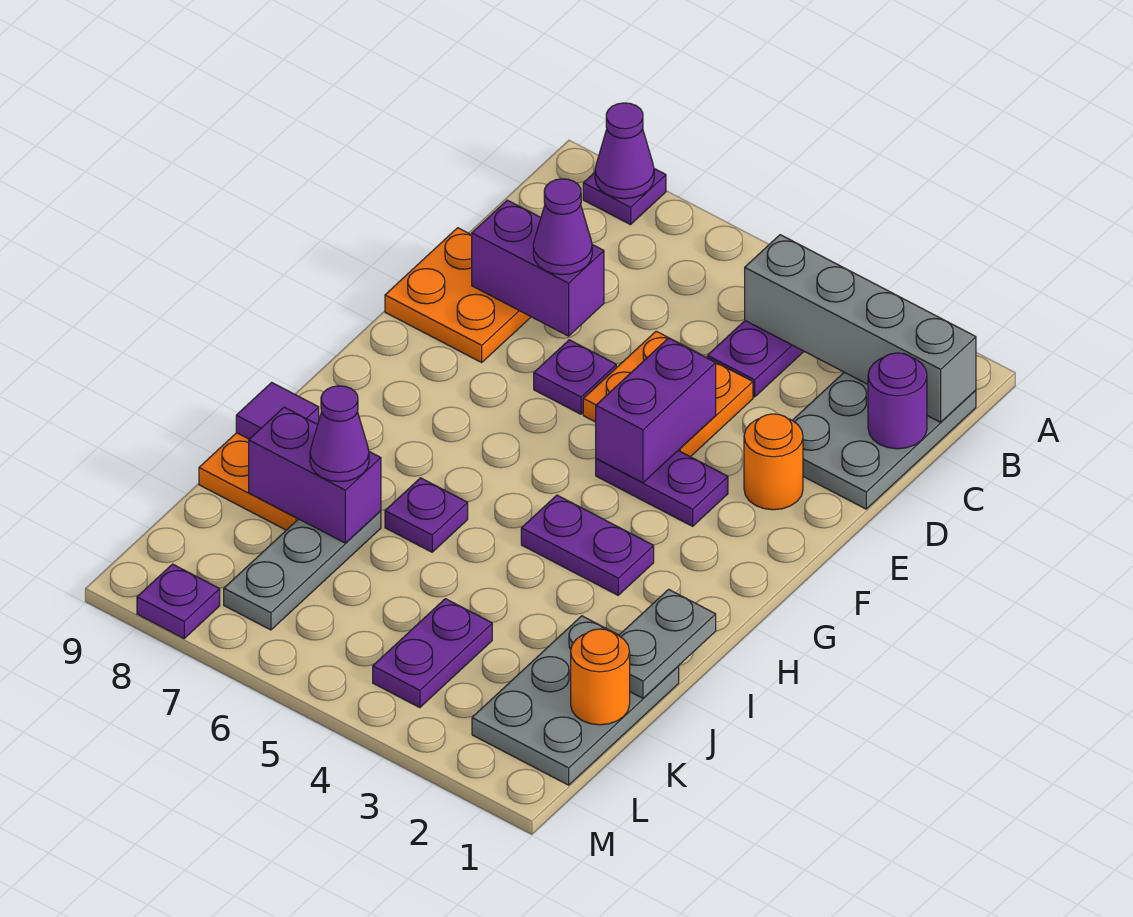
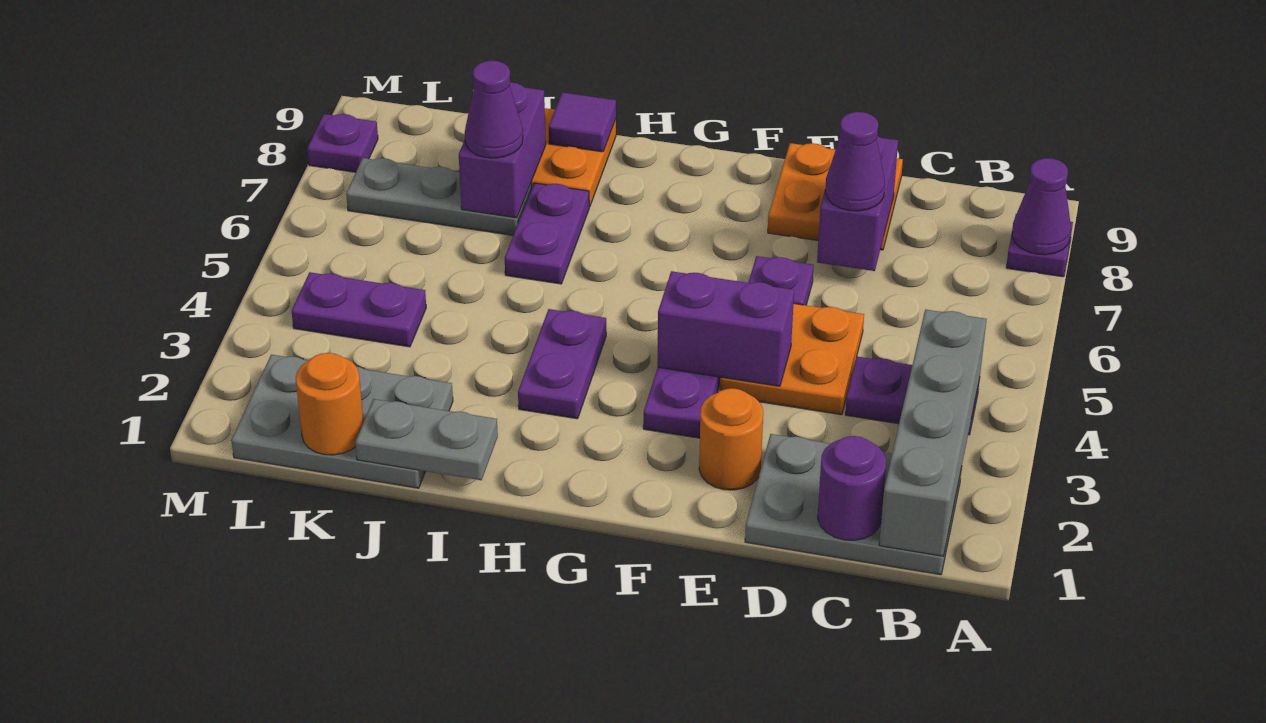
purple plate I6 level 1 -> purple plate I6:I7 level 1

